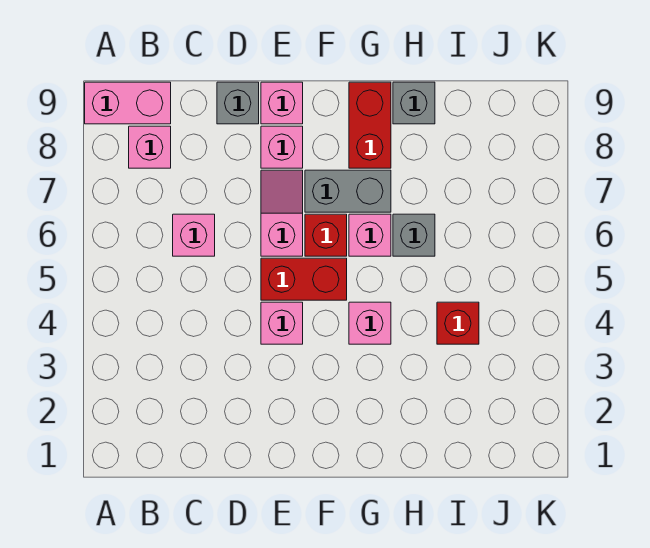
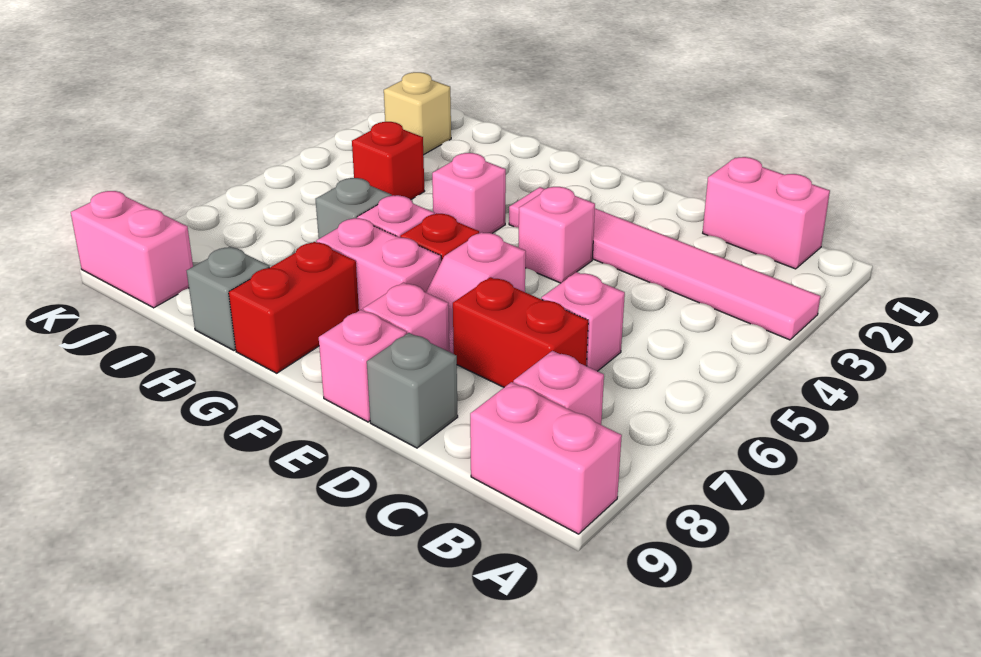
none -> pink tile A3:F3 level 1
none -> pink brick B1:C1 level 1
red brick E5:F5 level 1 -> red brick C7:D7 level 1
grey brick F7:G7 level 1 -> pink brick F7:G7 level 1
none -> tan brick J2 level 1
none -> pink brick J9:K9 level 1

